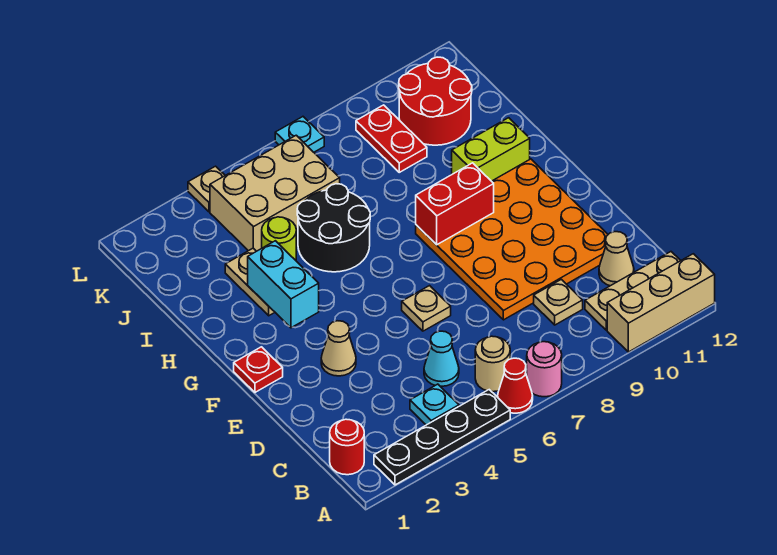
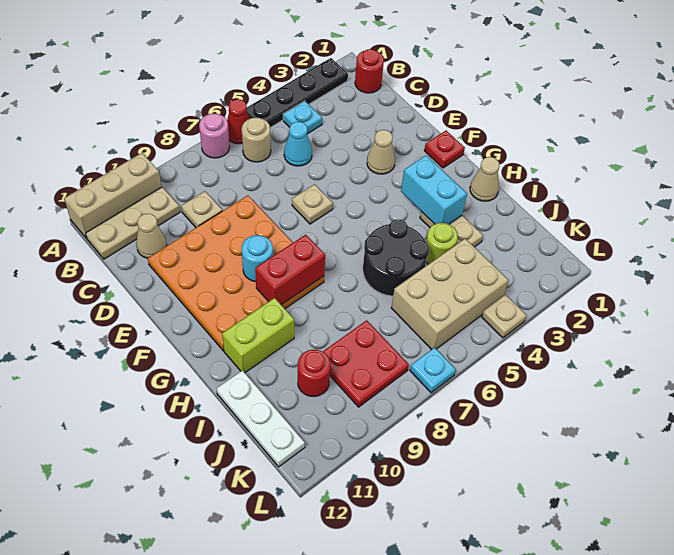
none -> cyan round brick F9 level 2
none -> tan cone H1 level 1
none -> white plate I12:K12 level 1
red plate J9:K9 level 1 -> red plate J8:K9 level 1
red round brick J10:K11 level 1 -> red round brick J10 level 1

